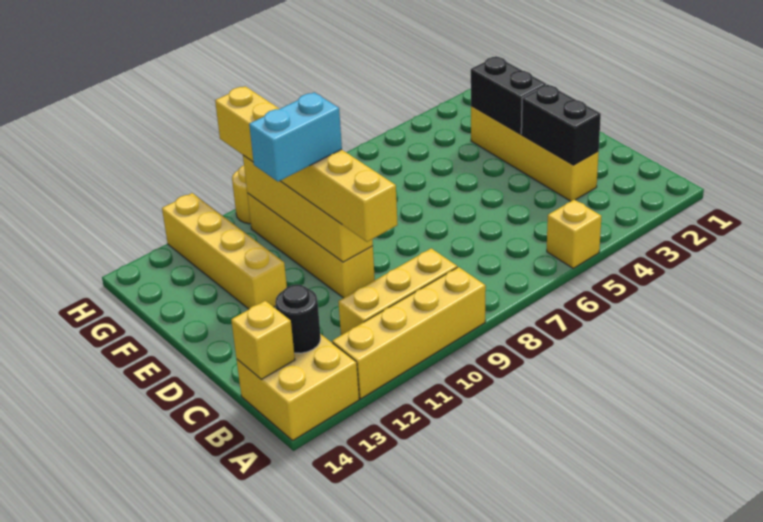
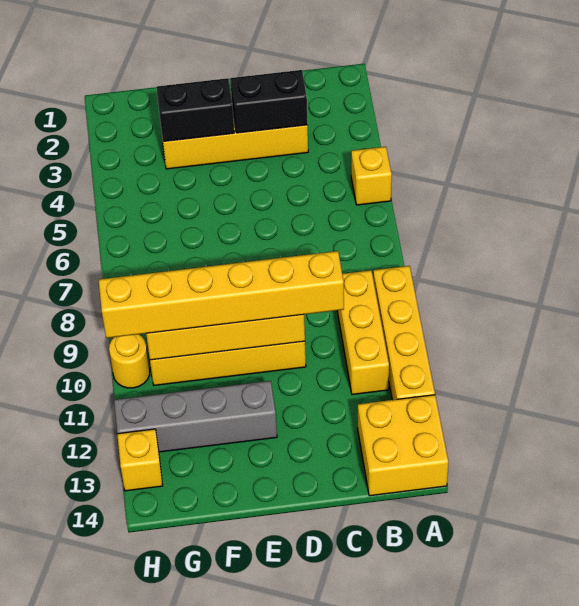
black round brick B13 level 2 -> none
yellow brick B14 level 2 -> yellow brick H13 level 1
cyan brick E10:E11 level 4 -> none
yellow brick E12:H12 level 1 -> grey brick E12:H12 level 1

